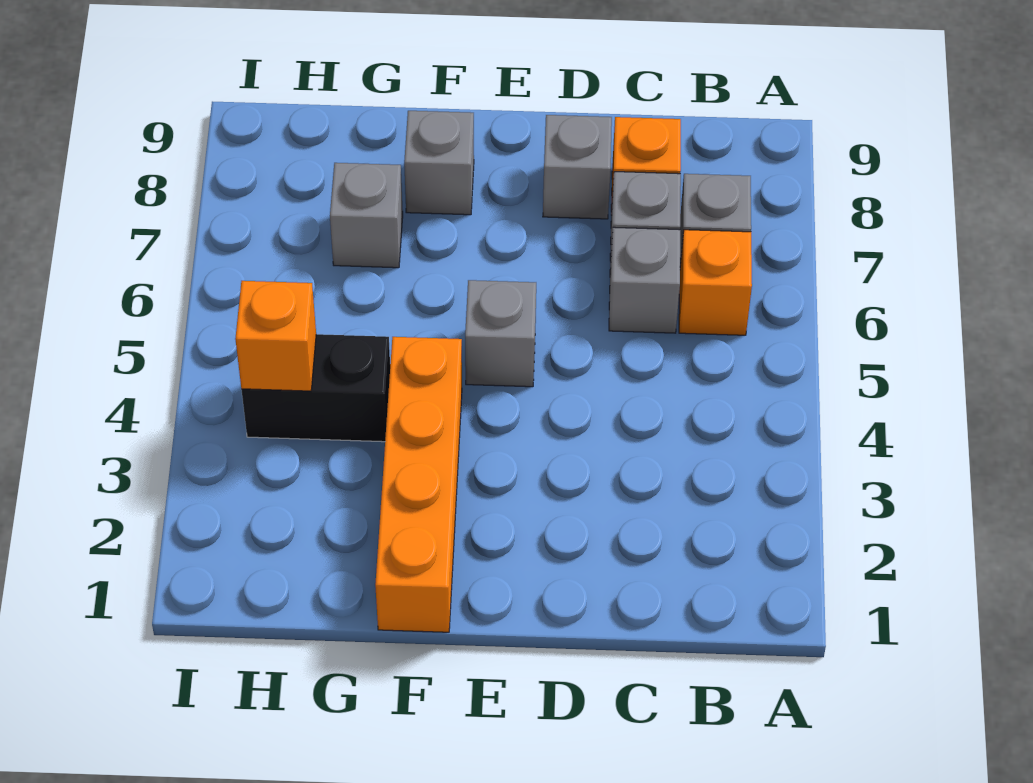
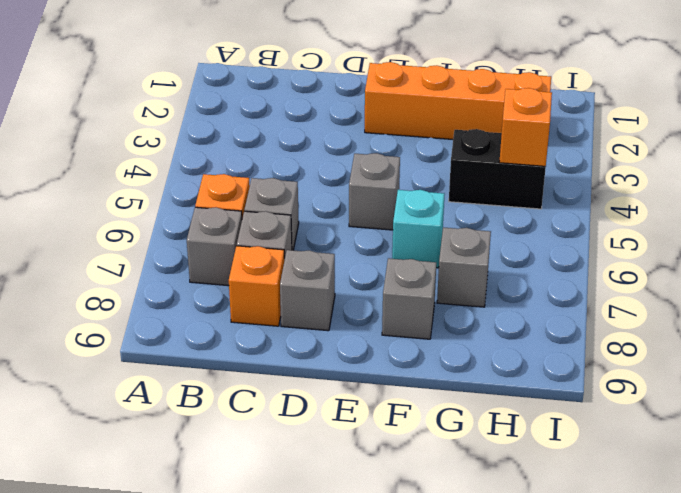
orange brick F1:F4 level 1 -> orange brick E2:H2 level 1
none -> cyan brick F6 level 1

